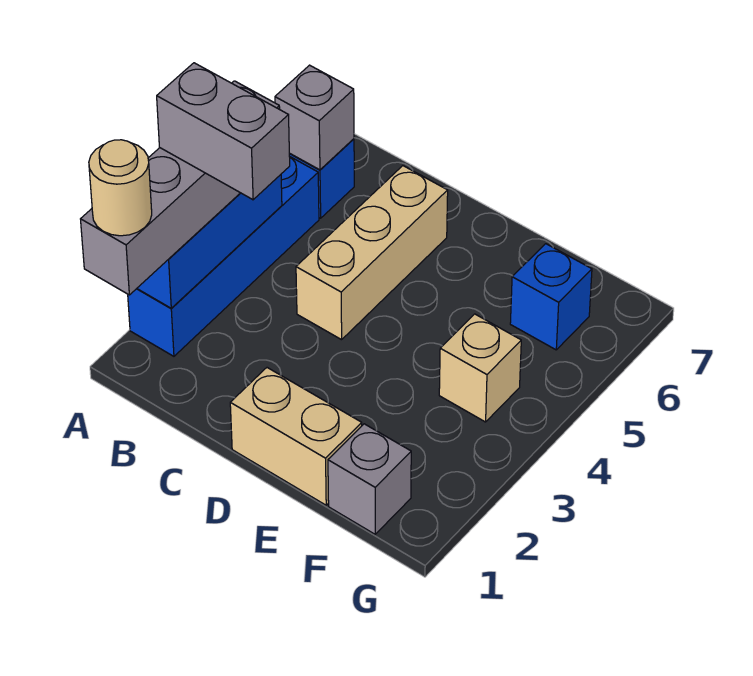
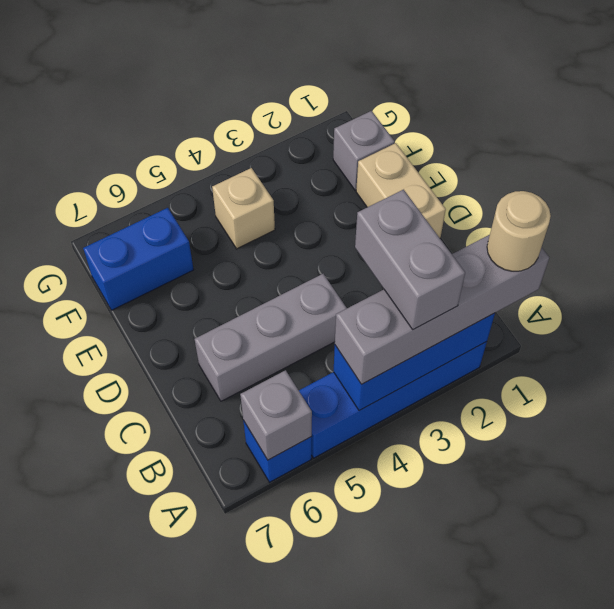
tan brick C4:C6 level 1 -> grey brick C4:C6 level 1
blue brick F6 level 1 -> blue brick F6:F7 level 1

